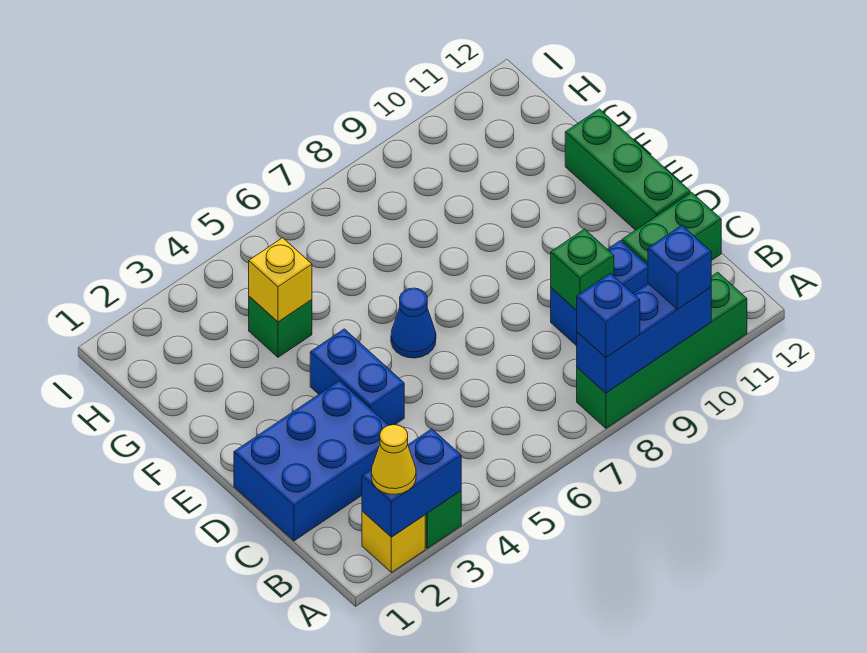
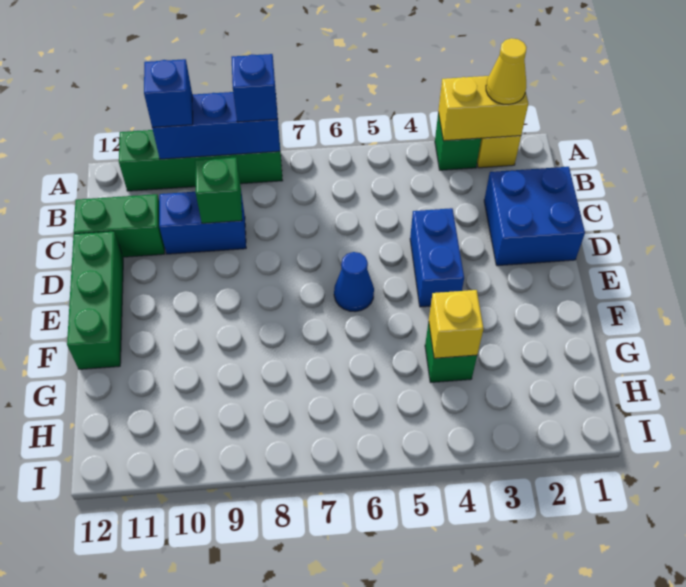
blue brick A2:A3 level 2 -> yellow brick A2:A3 level 2
blue brick C1:D3 level 1 -> blue brick C1:D2 level 1

